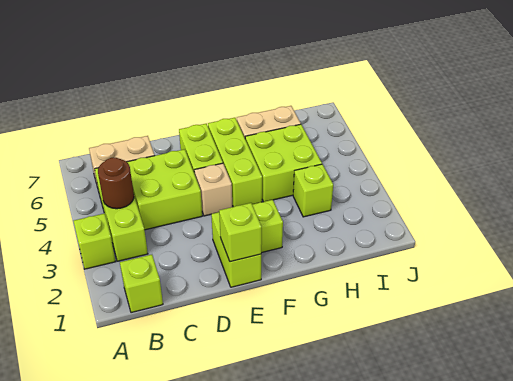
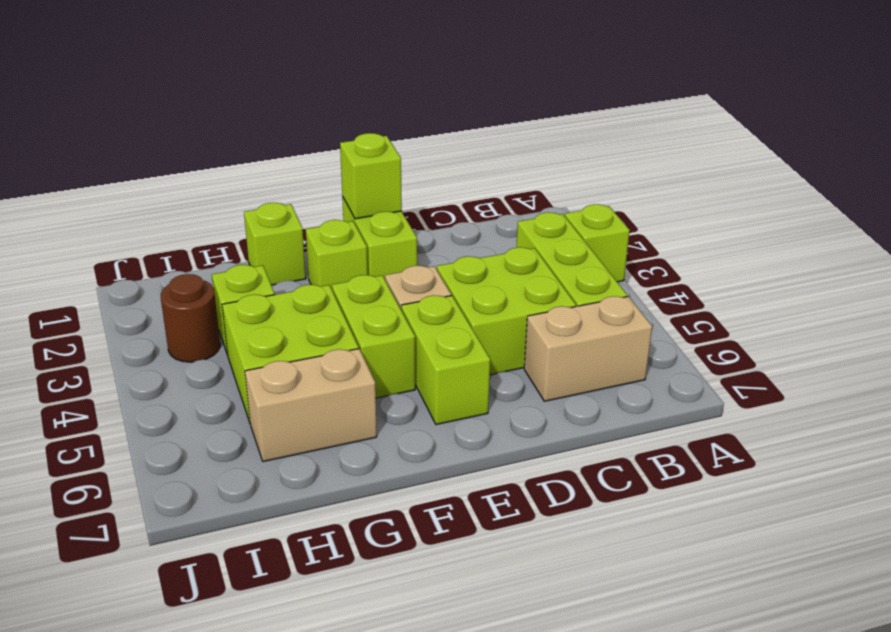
lime brick B1 level 1 -> lime brick G1 level 1
brown round brick B4 level 2 -> brown round brick I3 level 1
lime brick F4:F6 level 1 -> lime brick F4:F5 level 1

